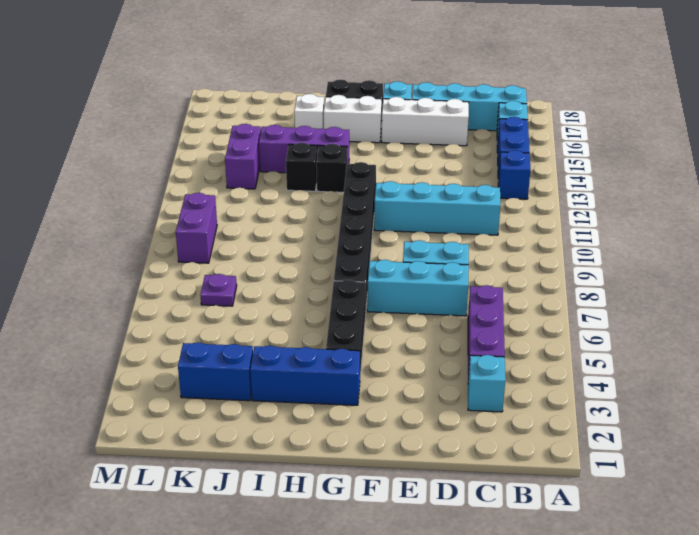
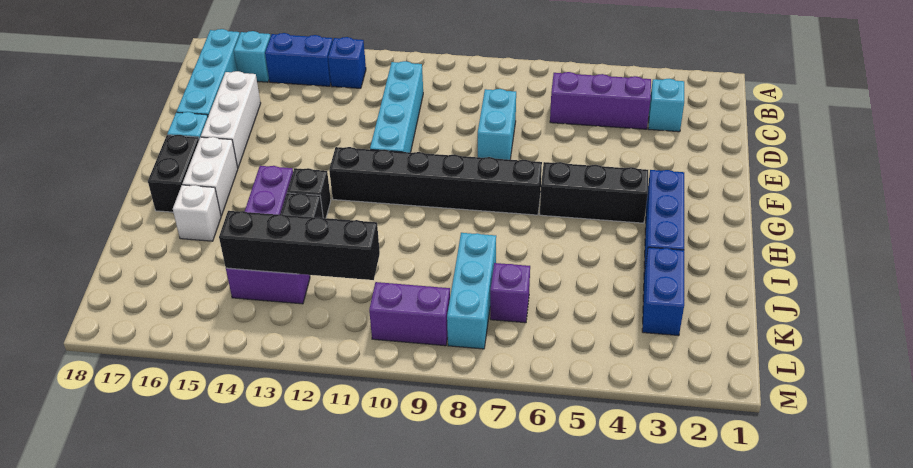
cyan brick D7:F7 level 1 -> cyan brick J8:L8 level 1
purple plate K7 level 1 -> purple brick K7 level 1
none -> black brick K11:K14 level 2

